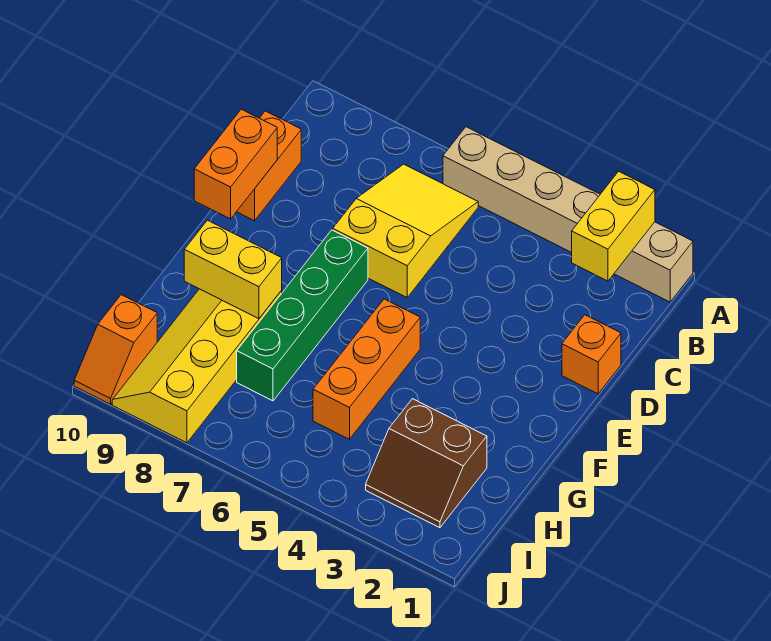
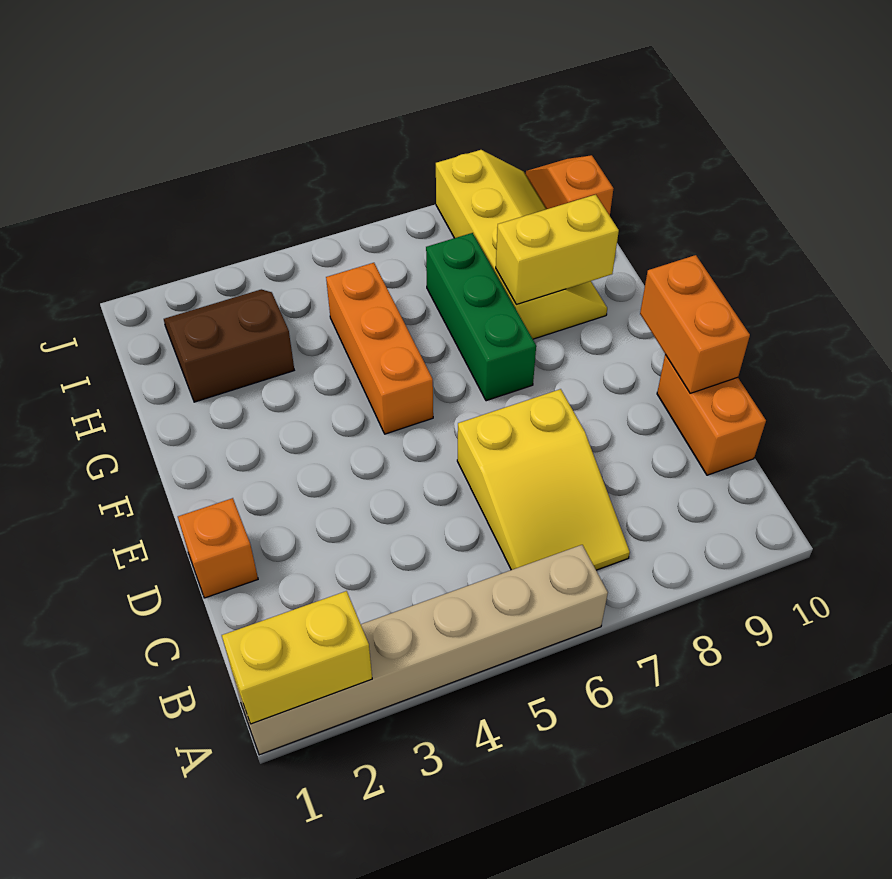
yellow brick A2:B2 level 2 -> yellow brick A1:A2 level 2
green brick E7:H7 level 1 -> green brick F7:H7 level 1

